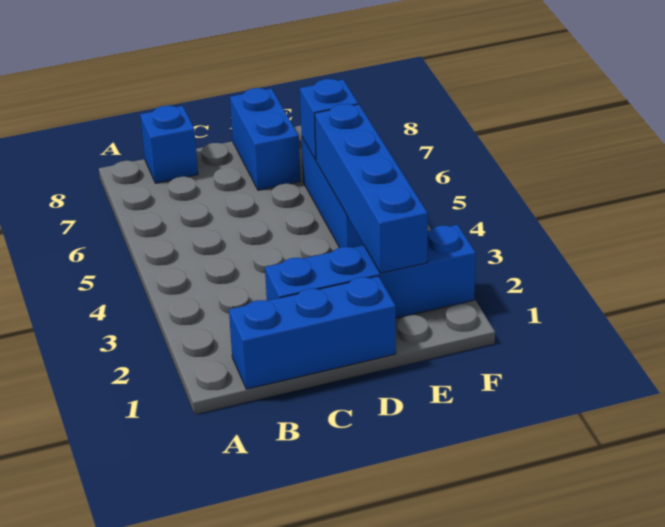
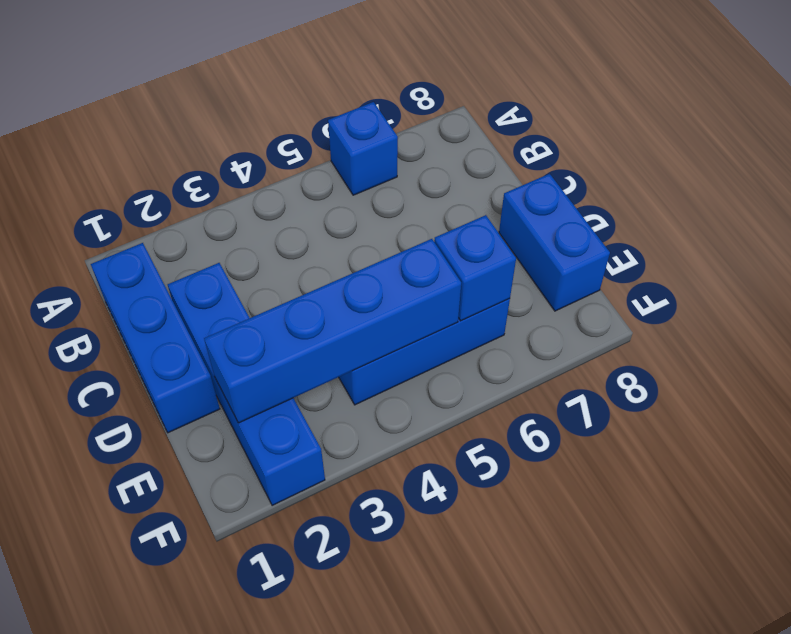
blue brick B8 level 1 -> blue brick A6 level 1
blue brick D7:D8 level 1 -> blue brick D8:E8 level 1

